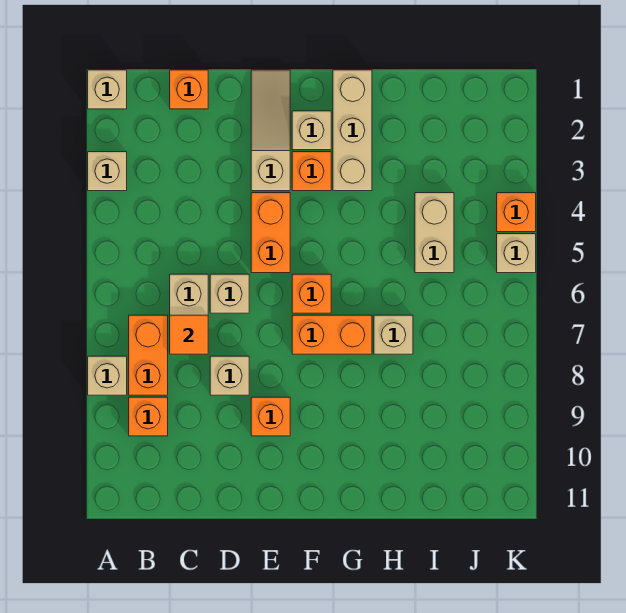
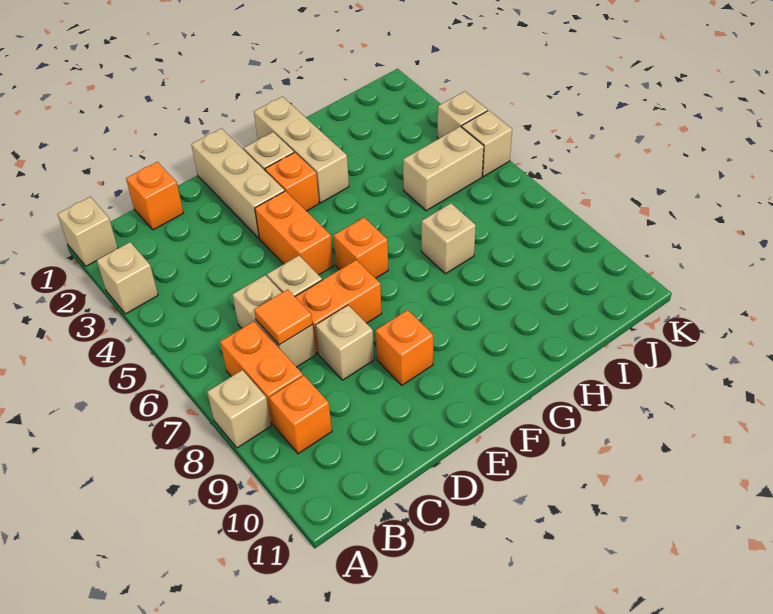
tan slope E1:E3 level 1 top 3 -> tan brick E1:E3 level 1
orange brick F7:G7 level 1 -> orange brick D7:E7 level 1
tan brick I4:I5 level 1 -> tan brick I5:J5 level 1
orange brick K4 level 1 -> tan brick K4 level 1

